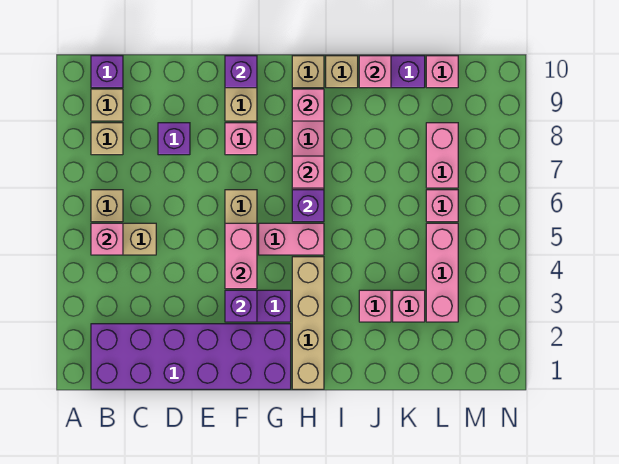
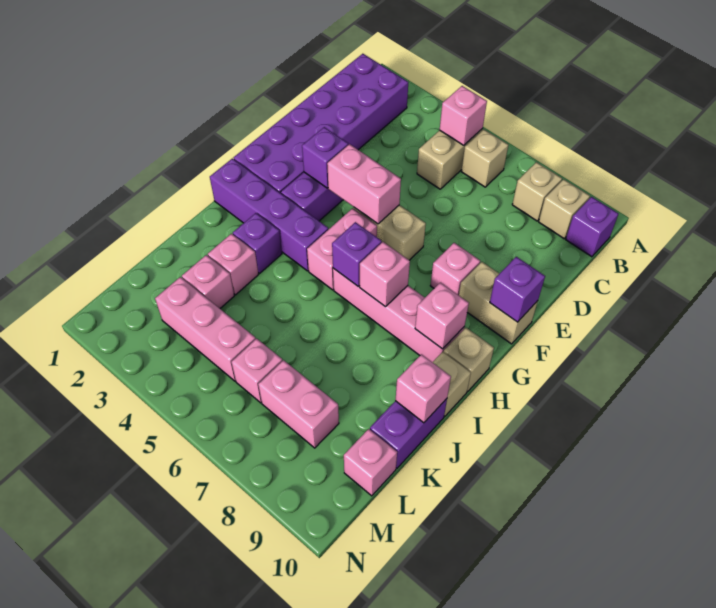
purple brick D8 level 1 -> purple brick I3 level 1
tan brick H1:H4 level 1 -> purple brick H1:H4 level 1

